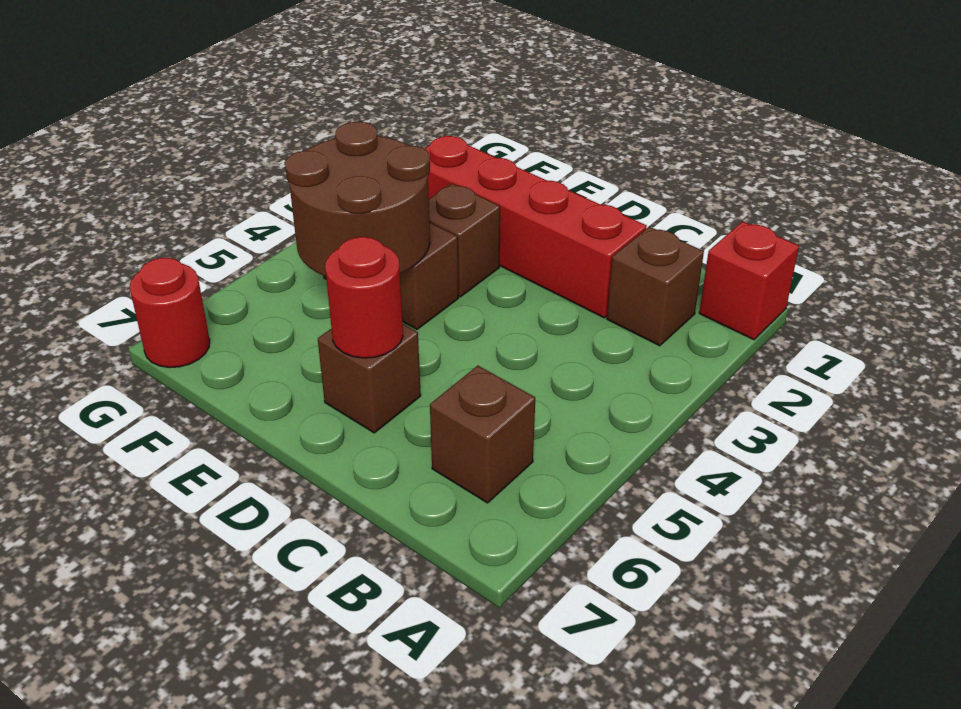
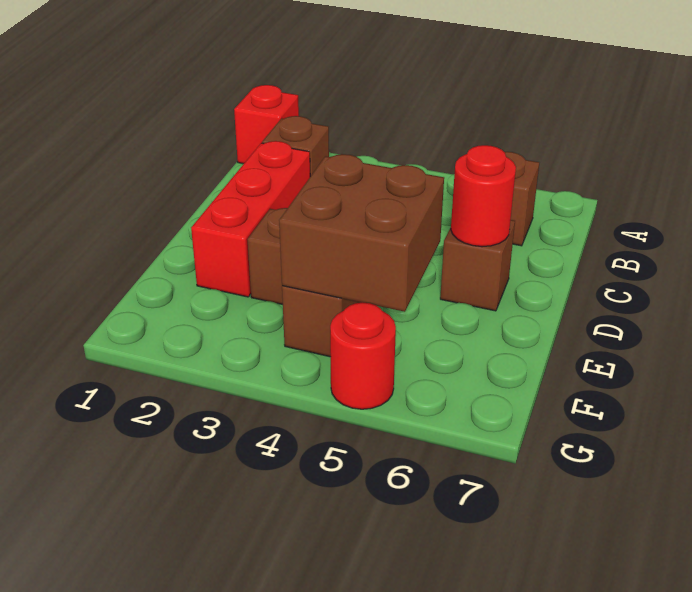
red brick C2:F2 level 1 -> red brick C2:E2 level 1
brown round brick E4:F5 level 2 -> brown brick E4:F5 level 2
red round brick G7 level 1 -> red round brick G5 level 1

